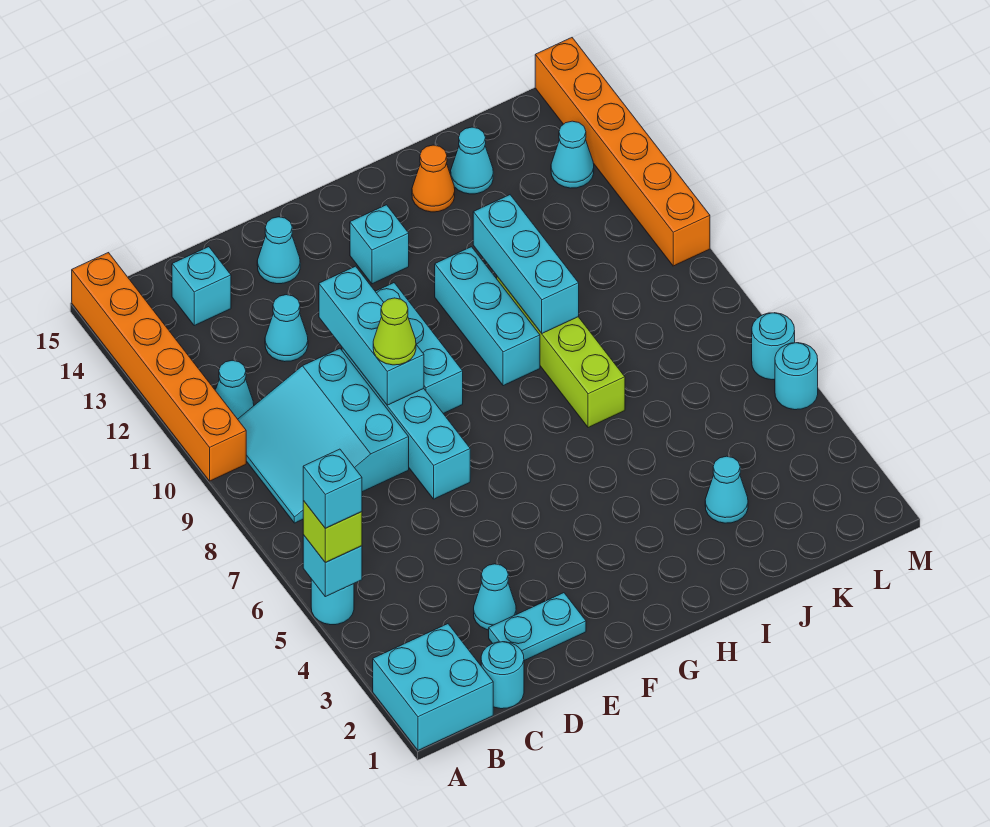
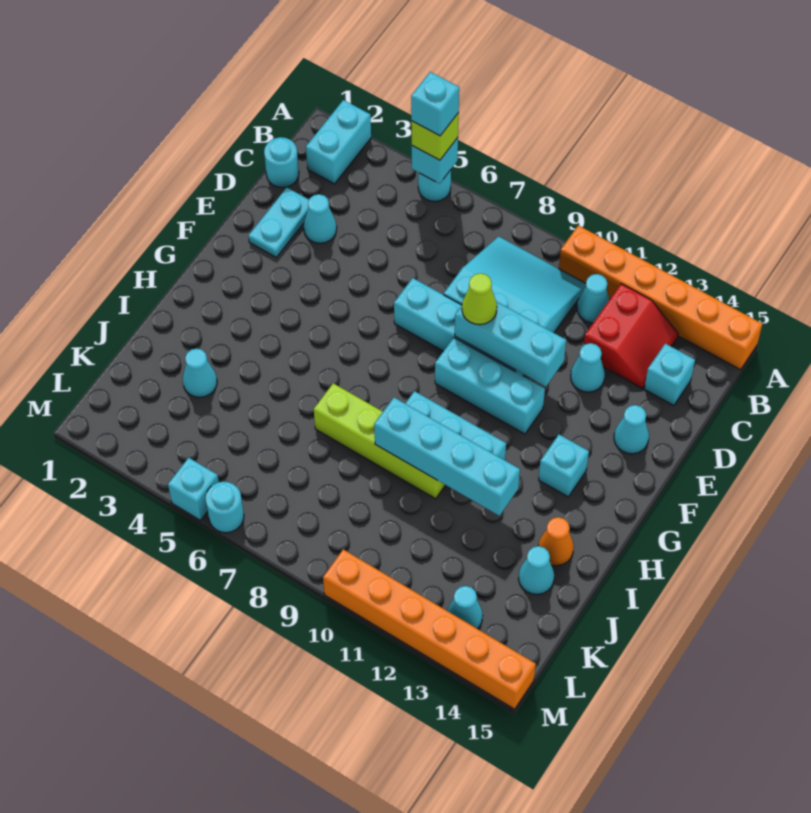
cyan brick A1:B2 level 1 -> cyan brick A2:B2 level 1
none -> red slope B12:C13 level 1 top 12
cyan brick I9:I11 level 2 -> cyan brick I9:I12 level 2
cyan round brick M5 level 1 -> cyan brick M5 level 1

